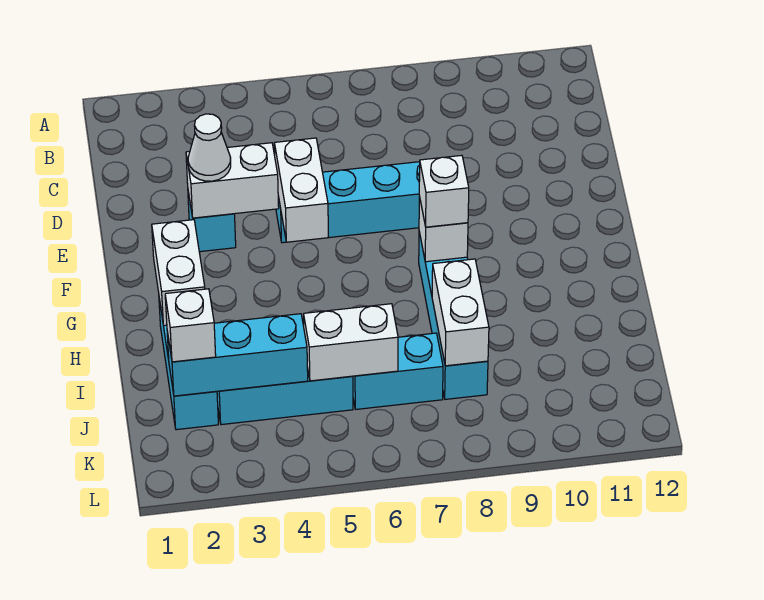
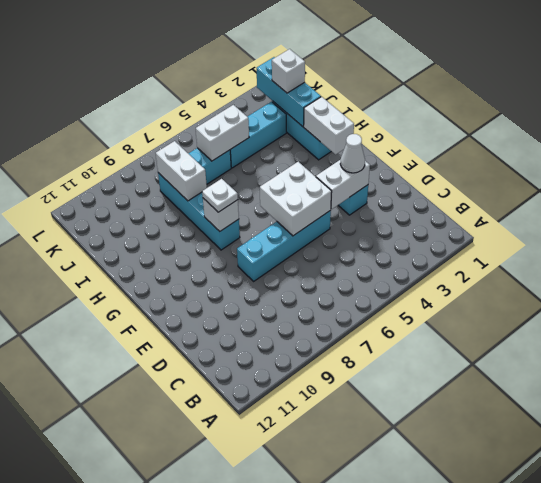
white brick E5:F5 level 2 -> white brick E5:F6 level 2
white brick G8 level 3 -> white plate G8 level 3
cyan brick J2:J4 level 2 -> cyan brick I2:K2 level 2

